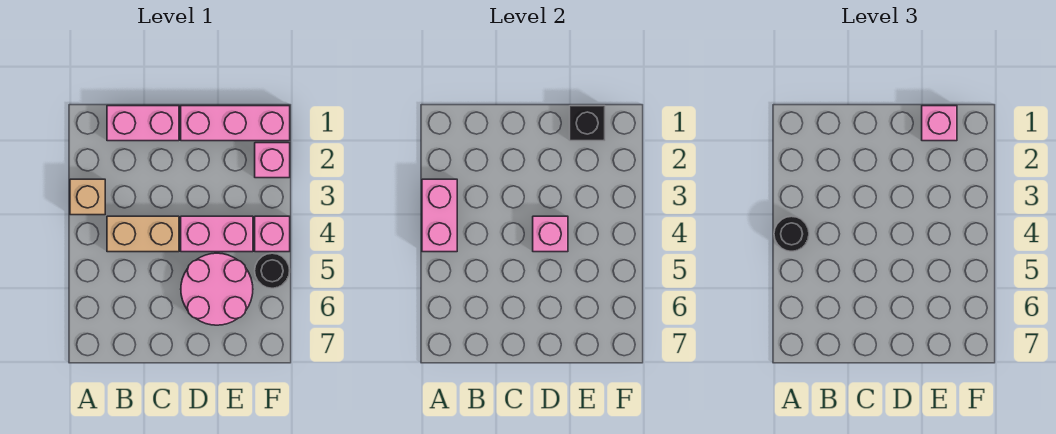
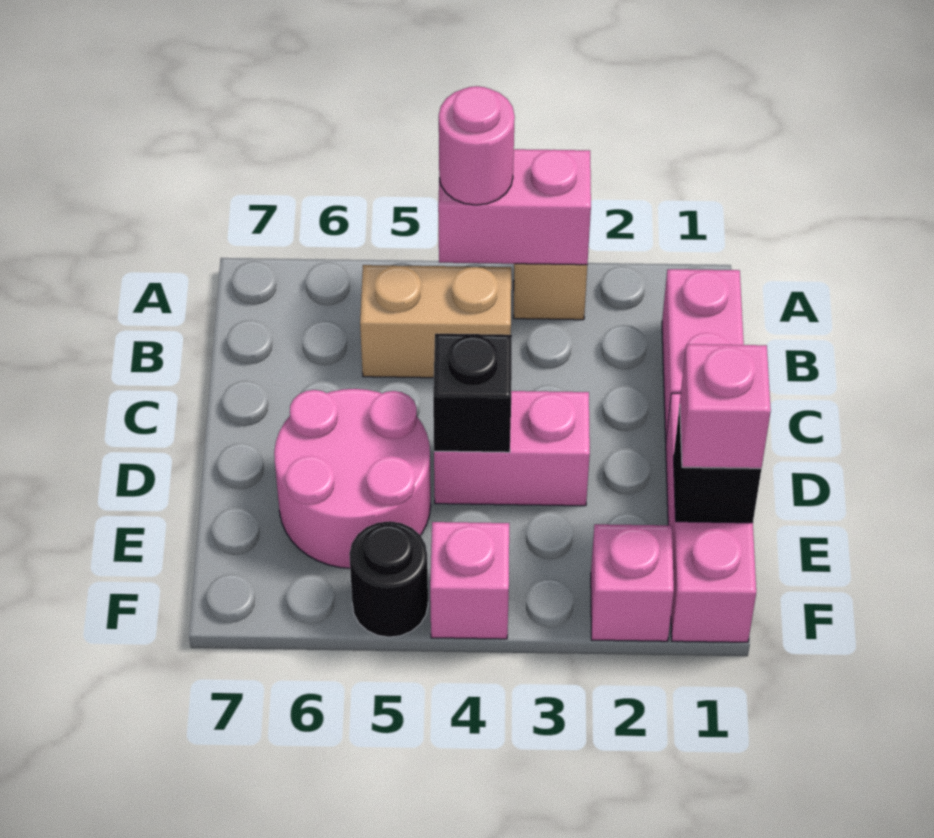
black round brick A4 level 3 -> pink round brick A4 level 3
tan brick B4:C4 level 1 -> tan brick B4:B5 level 1
pink brick D4:E4 level 1 -> pink brick D3:D4 level 1
pink brick D4 level 2 -> black brick D4 level 2

